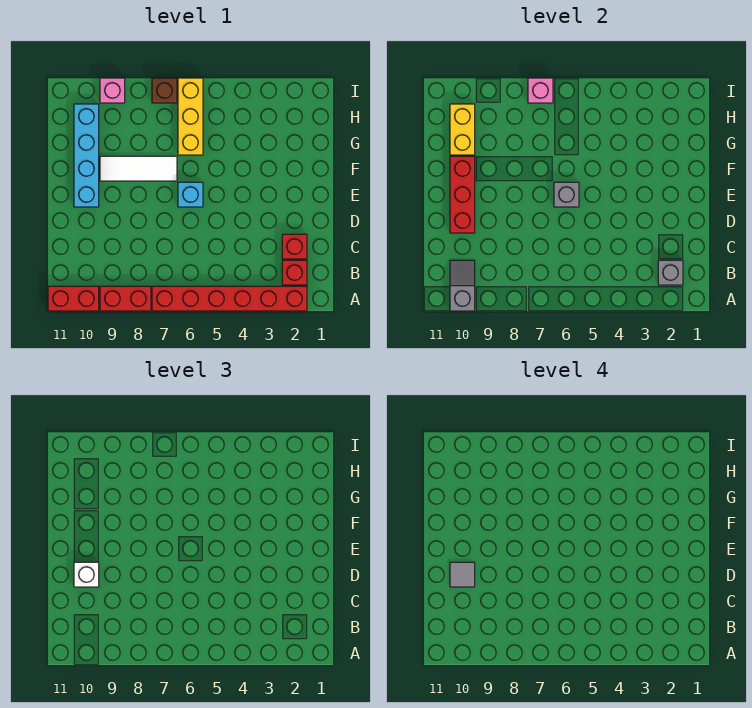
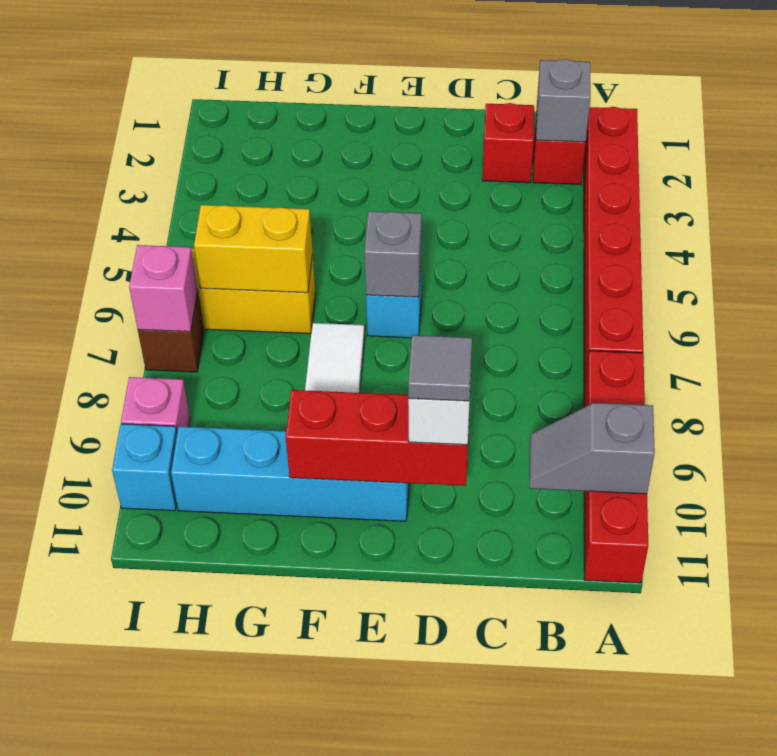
yellow brick G10:H10 level 2 -> yellow brick G6:H6 level 2
none -> cyan brick I10 level 1

